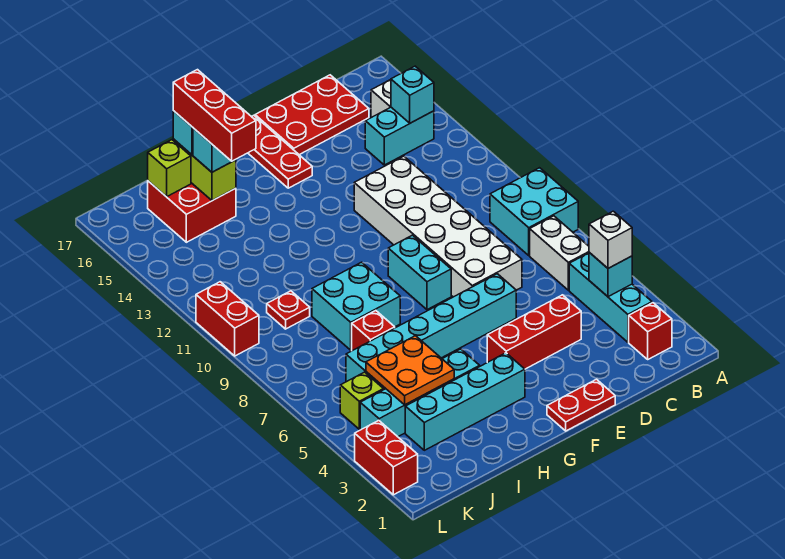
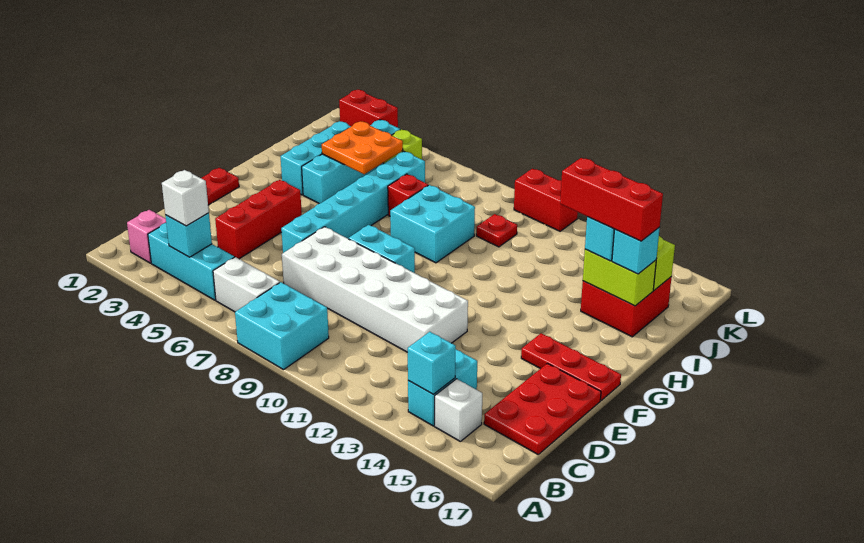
red brick B2 level 1 -> pink brick B2 level 1
cyan brick G3:J3 level 1 -> cyan brick H3:J3 level 1

